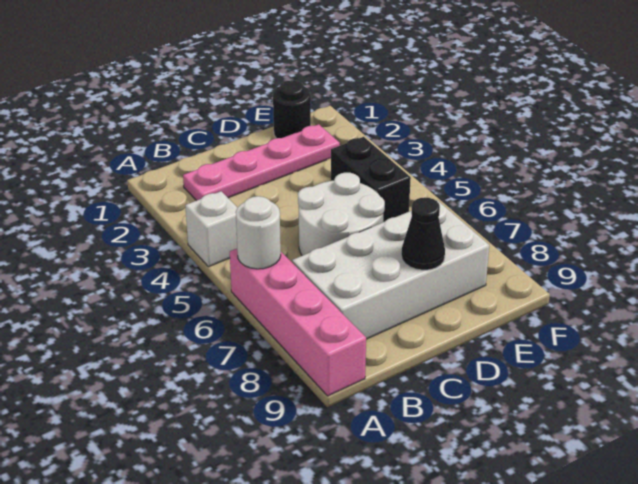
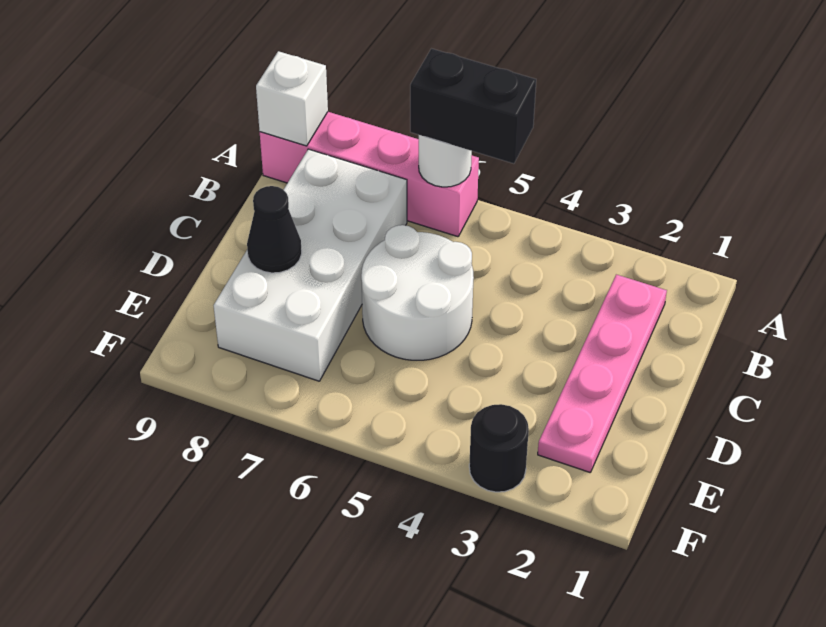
white brick A4 level 1 -> white brick A9 level 2
black round brick E1 level 1 -> black round brick F3 level 1
black brick E4:E5 level 1 -> black brick A5:A6 level 3

